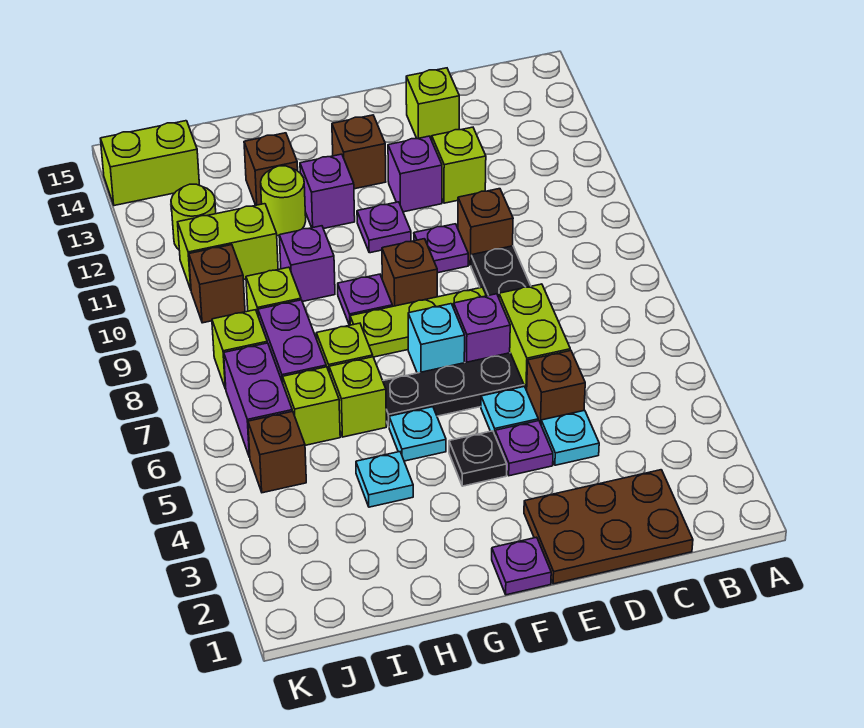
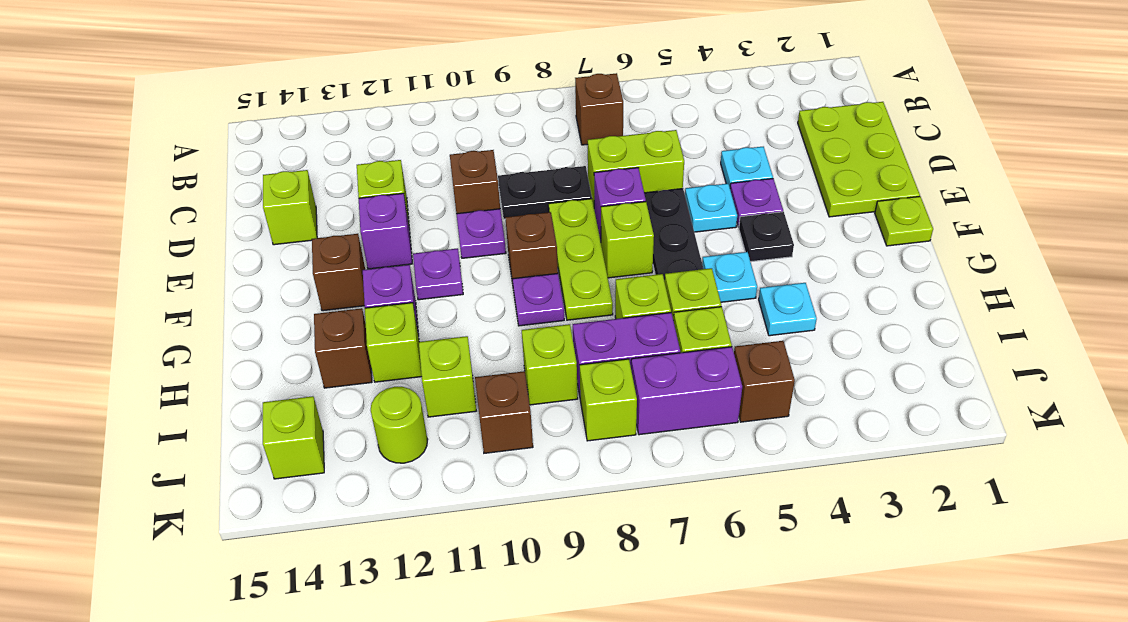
brown plate C1:E2 level 1 -> lime plate C1:E2 level 1
brown brick D5 level 1 -> brown brick B7 level 1
purple plate F1 level 1 -> lime plate F1 level 1
cyan brick F7 level 1 -> lime brick F7 level 1
purple brick H10 level 1 -> none
lime round brick H12 level 1 -> lime brick H12 level 1
lime brick I11:J11 level 1 -> lime brick I11 level 1
lime brick J14:K14 level 1 -> lime brick J14 level 1

